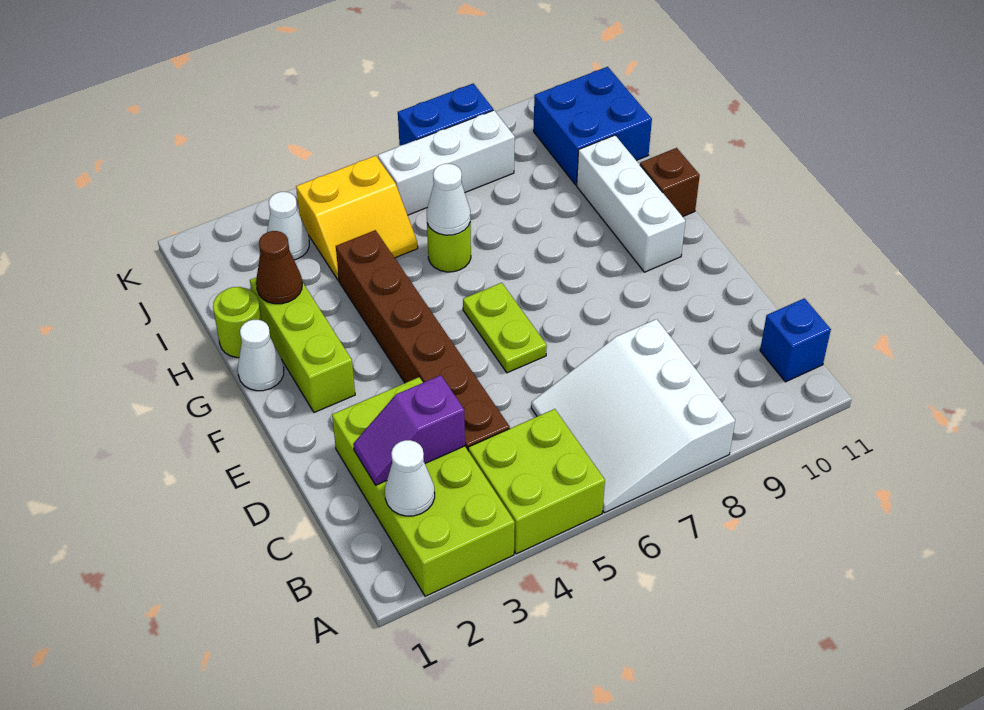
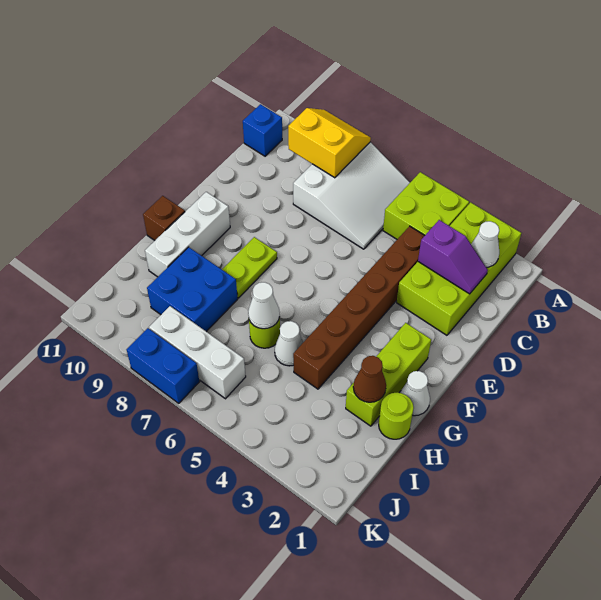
lime plate E6:F6 level 1 -> lime plate F8:G8 level 1
yellow slope I4:J5 level 1 top J -> yellow slope A8:B9 level 2 top B
blue brick I10:J11 level 1 -> blue brick H8:I9 level 1
white cone J3 level 1 -> white cone H5 level 1

